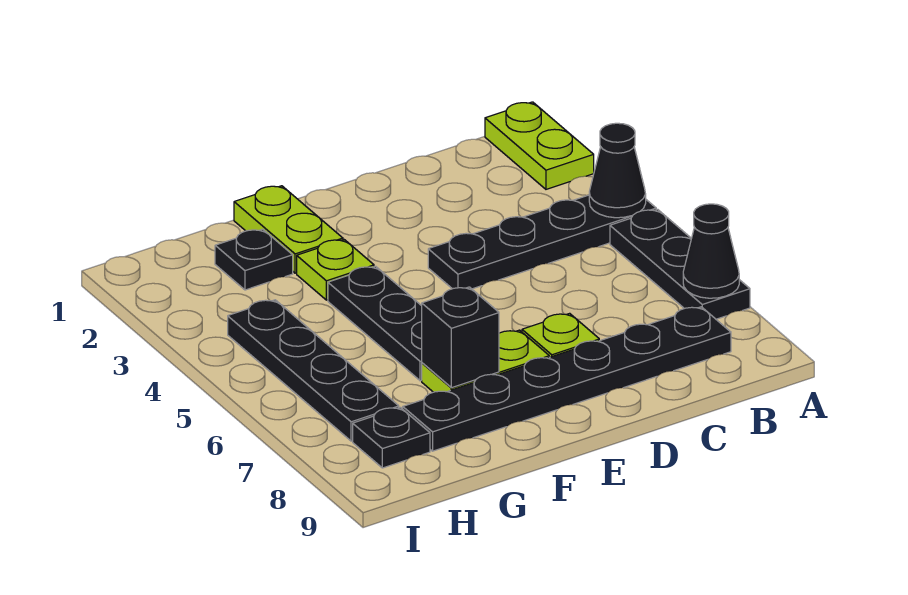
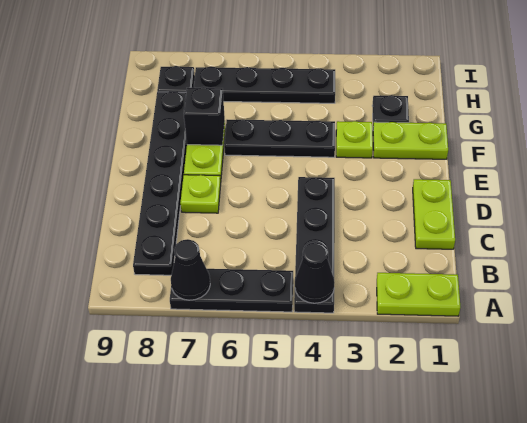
none -> lime plate C1:D1 level 1

